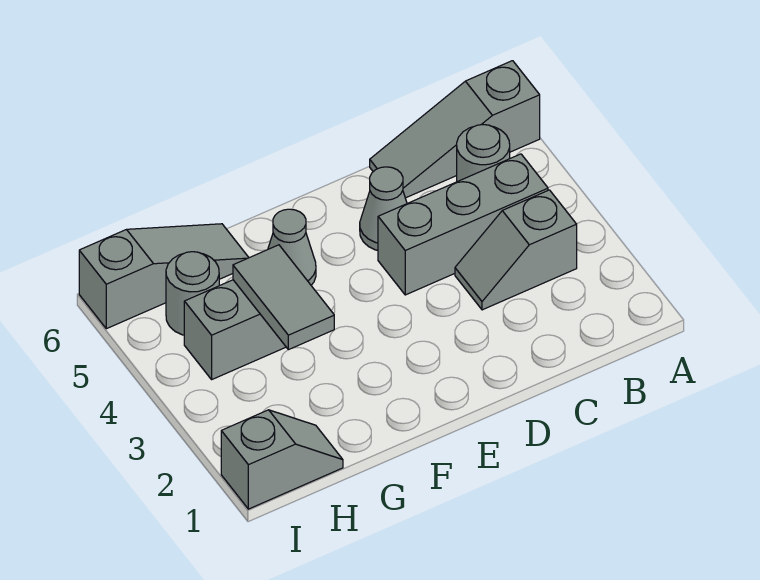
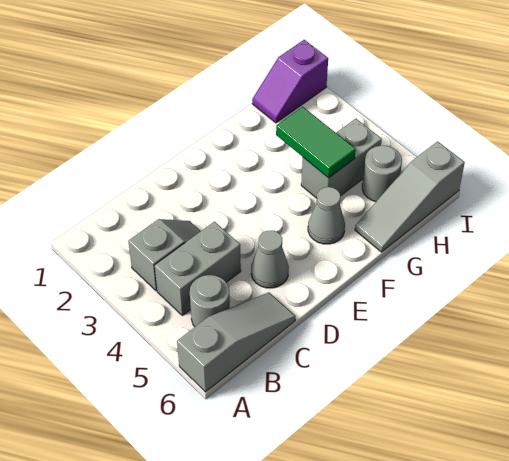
grey brick B4:D4 level 1 -> grey brick B4:C4 level 1
grey tile G3:G4 level 2 -> green tile G3:G4 level 2
grey slope H1:I1 level 1 top I -> purple slope H1:I1 level 1 top I

